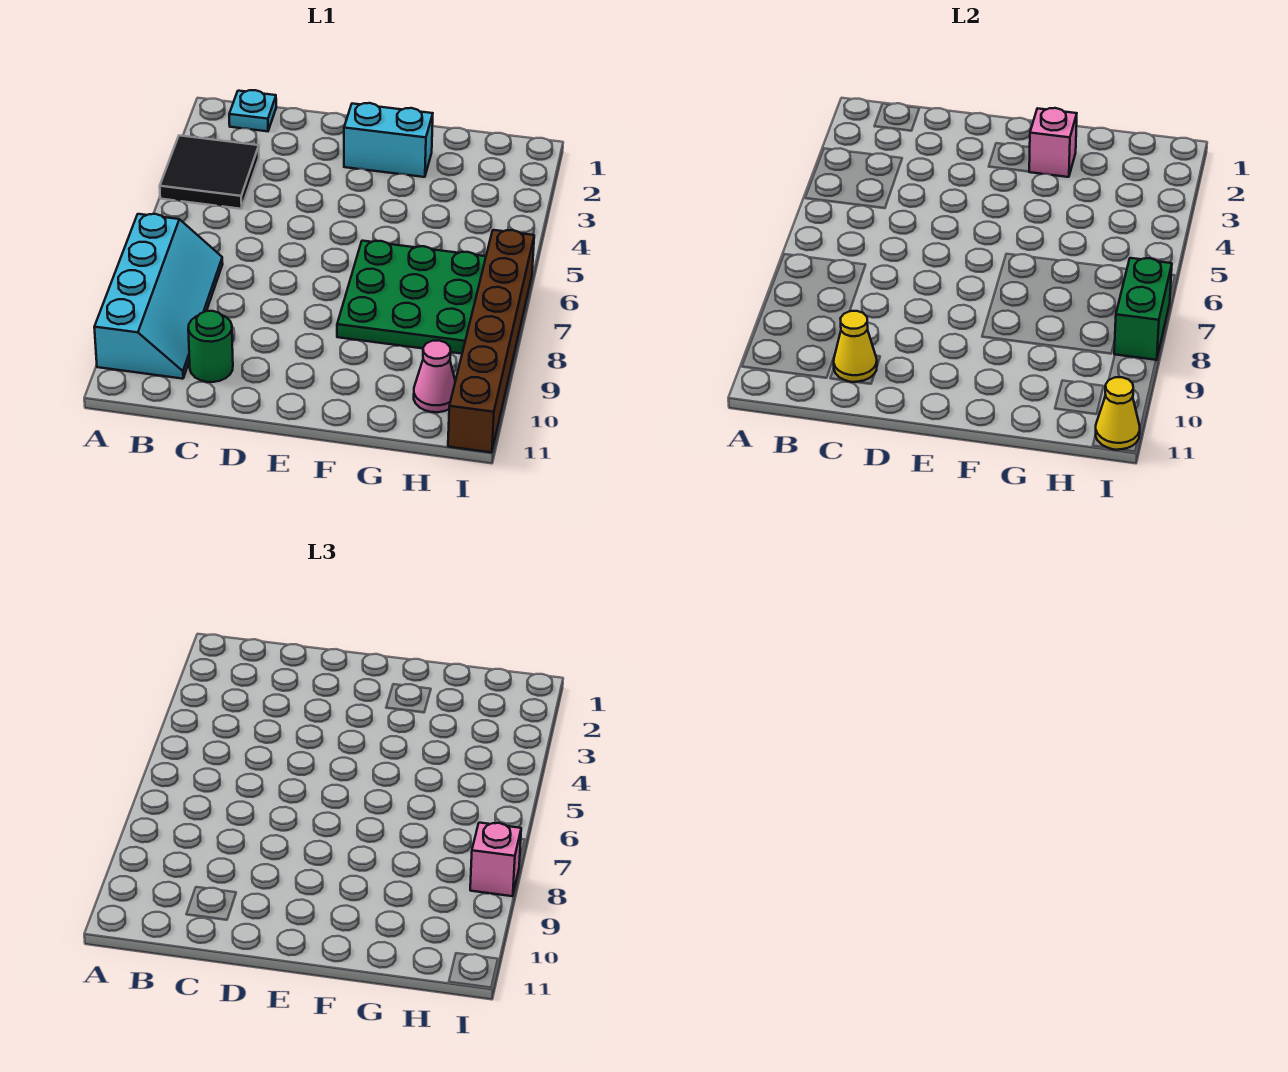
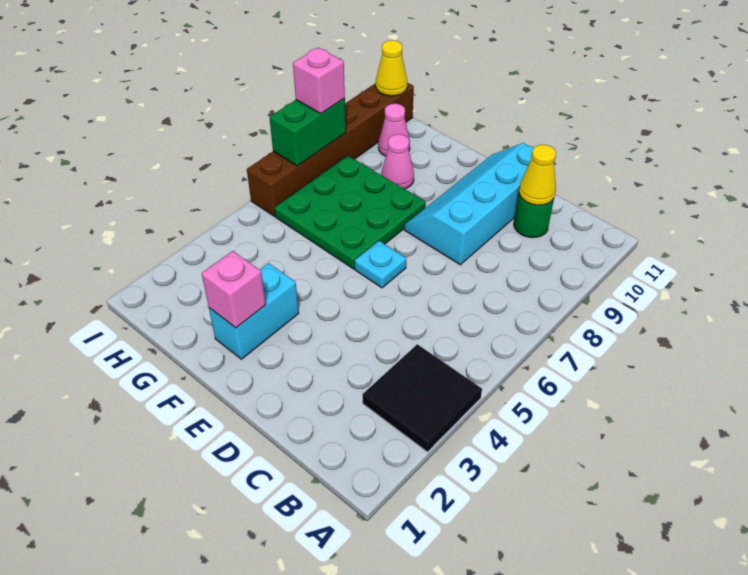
cyan slope A7:B10 level 1 top A -> cyan slope D8:E11 level 1 top D
cyan plate B1 level 1 -> cyan plate E6 level 1
cyan brick E2:F2 level 1 -> cyan brick F2:F3 level 1
none -> pink cone G9 level 1

